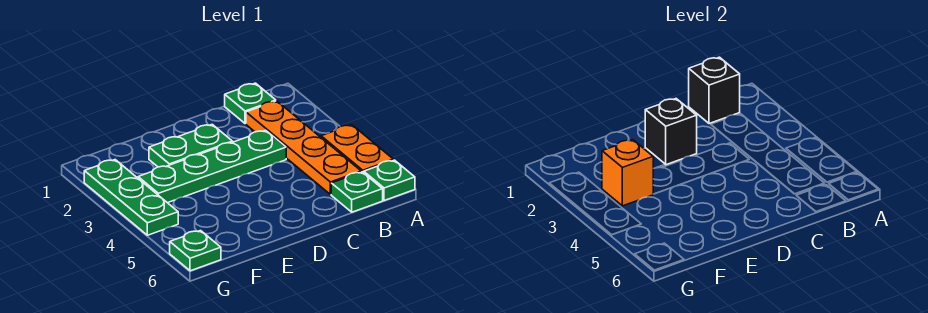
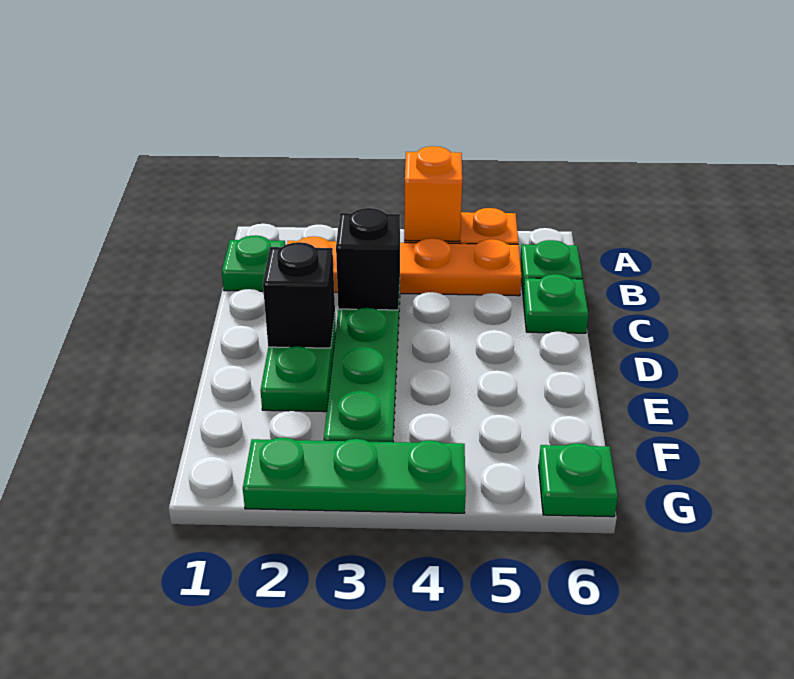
green plate A6 level 1 -> green plate C6 level 1
black brick B1 level 2 -> black brick C3 level 2
orange brick F3 level 2 -> orange brick A4 level 2

